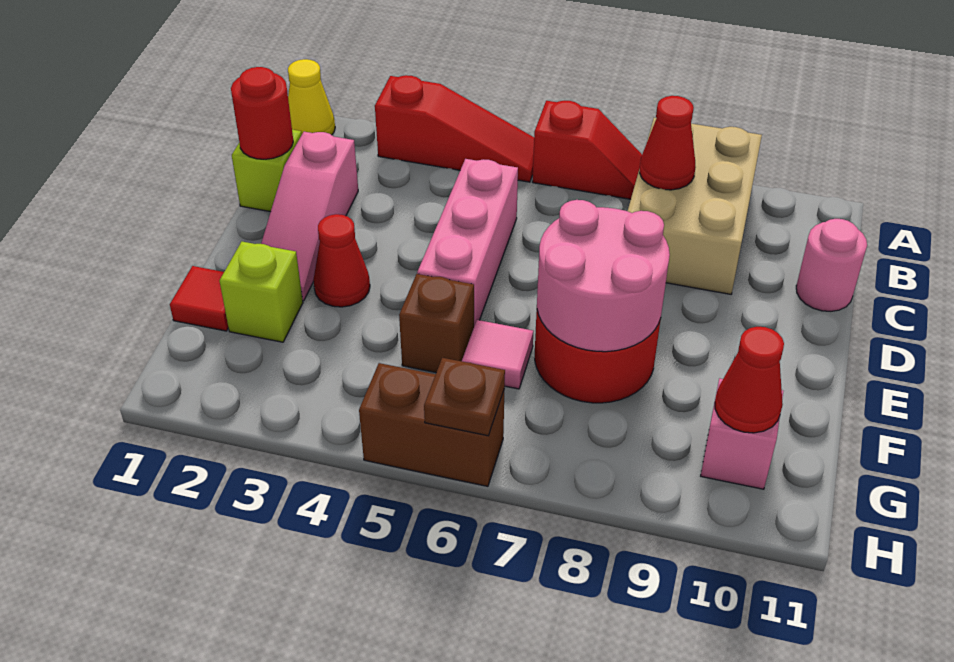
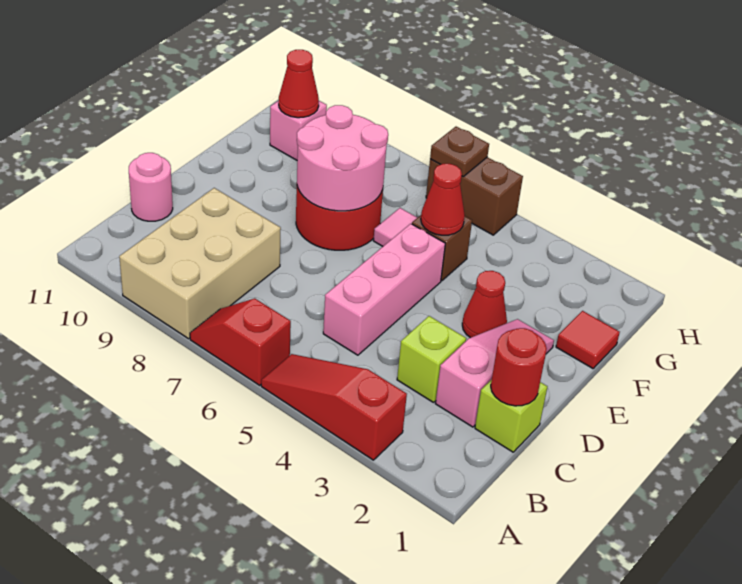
yellow cone A1 level 1 -> none
red cone B8 level 2 -> red cone F5 level 2
lime brick F2 level 1 -> lime brick C3 level 1

